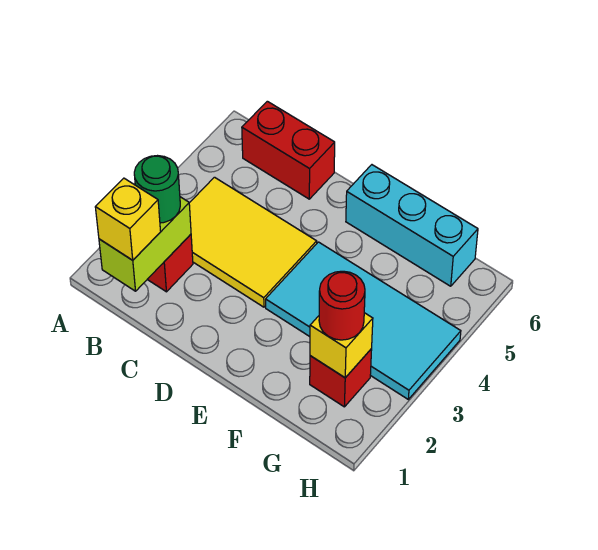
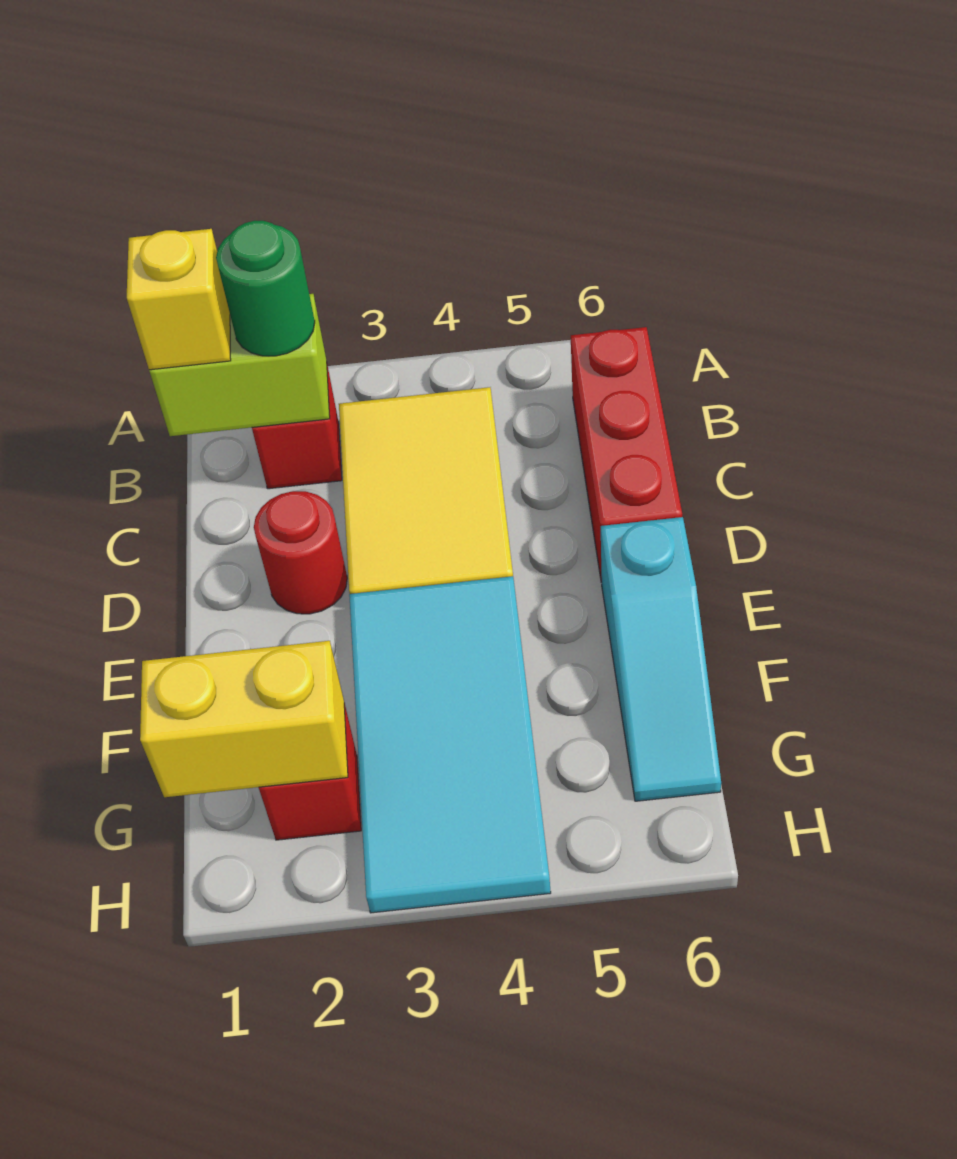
red brick B6:C6 level 1 -> red brick B6:D6 level 1
cyan brick E6:G6 level 1 -> cyan slope E6:G6 level 1 top E
yellow brick G2 level 2 -> yellow brick G1:G2 level 2
red round brick G2 level 3 -> red round brick D2 level 1

